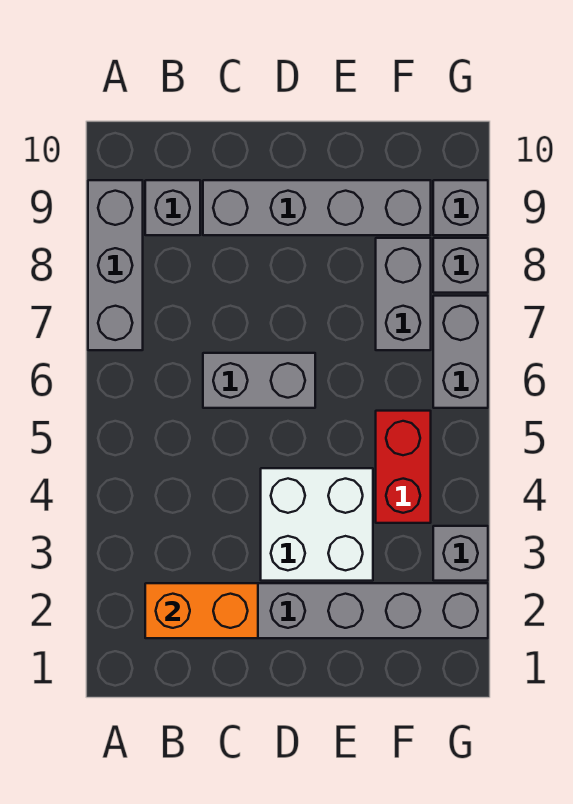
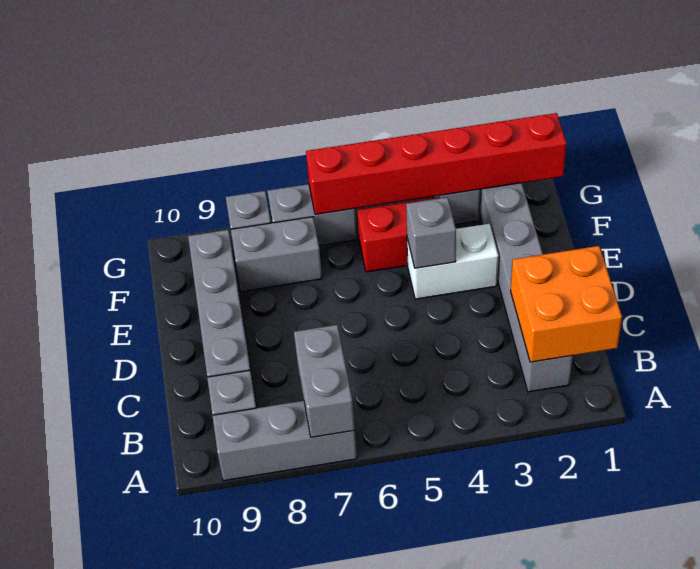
orange brick B2:C2 level 2 -> orange brick B1:C2 level 2
grey brick C6:D6 level 1 -> grey brick A7:B7 level 2
white brick D3:E4 level 1 -> white brick E3:E4 level 1
none -> red brick G1:G6 level 2
grey brick G9 level 1 -> grey brick E4 level 2

